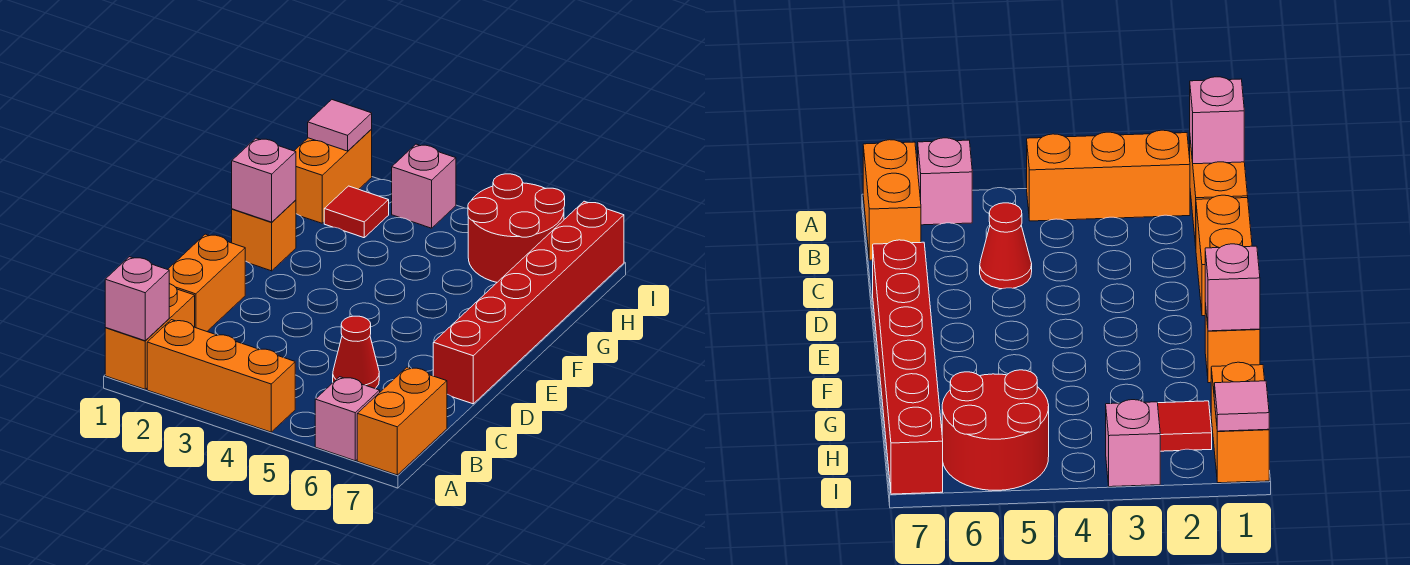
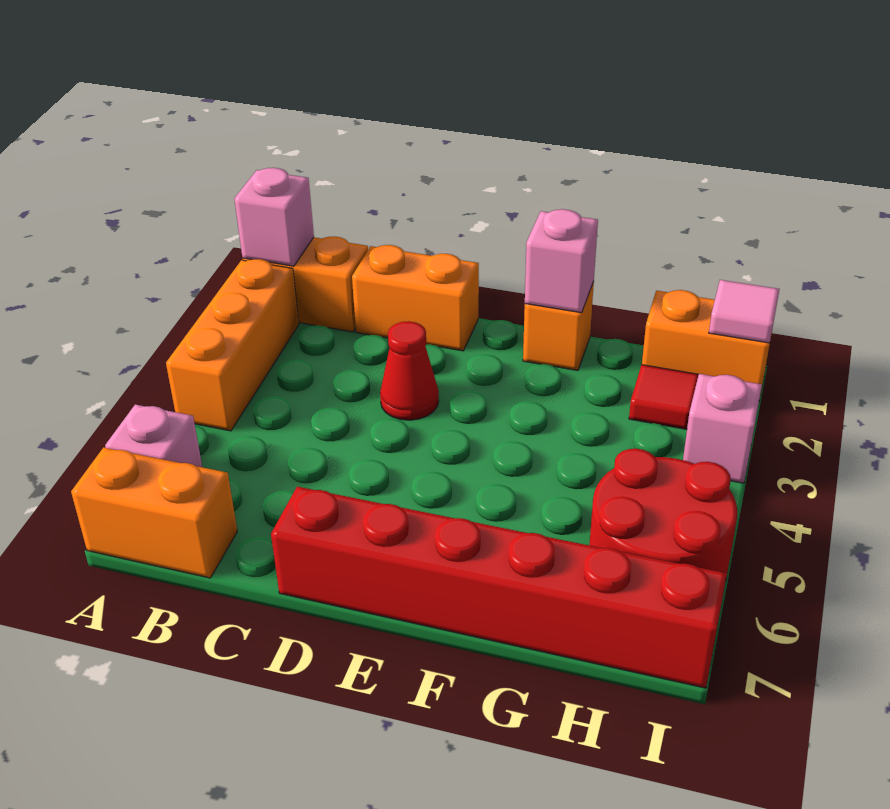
red cone C5 level 1 -> red cone D3 level 1

